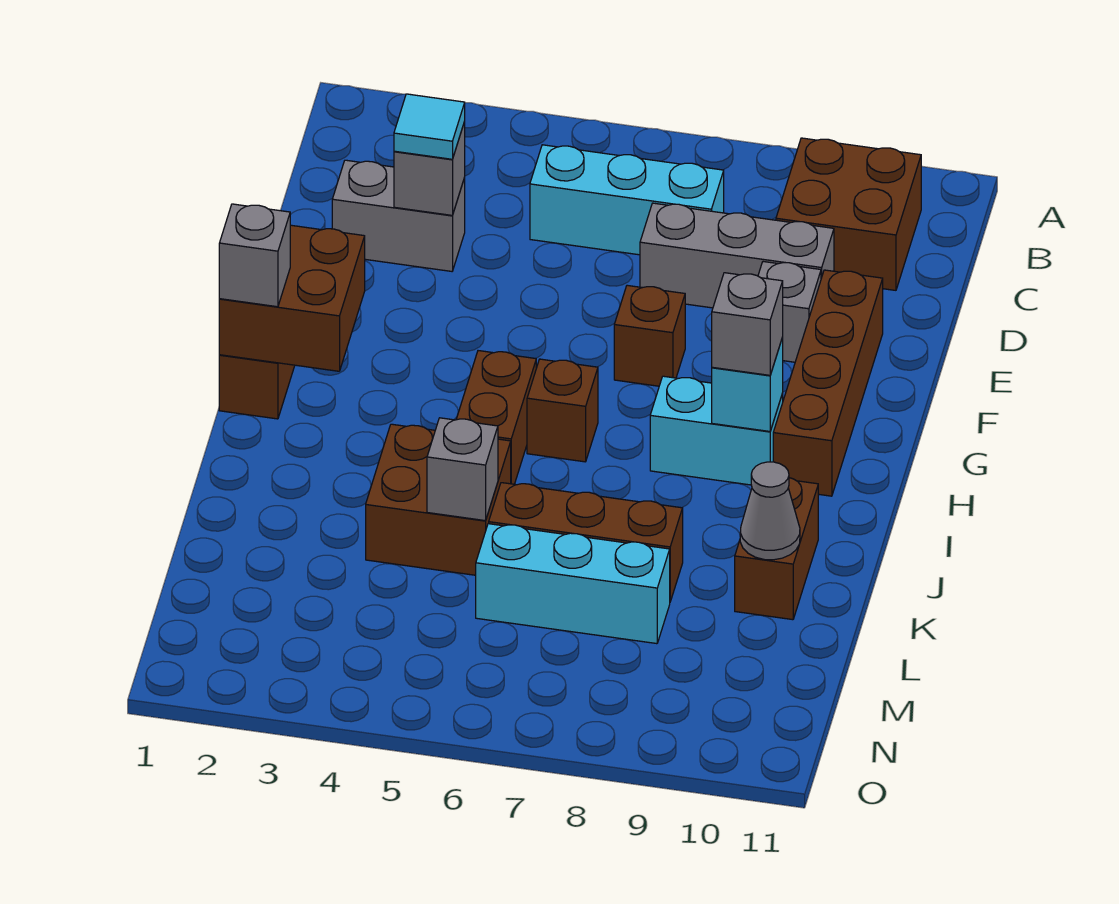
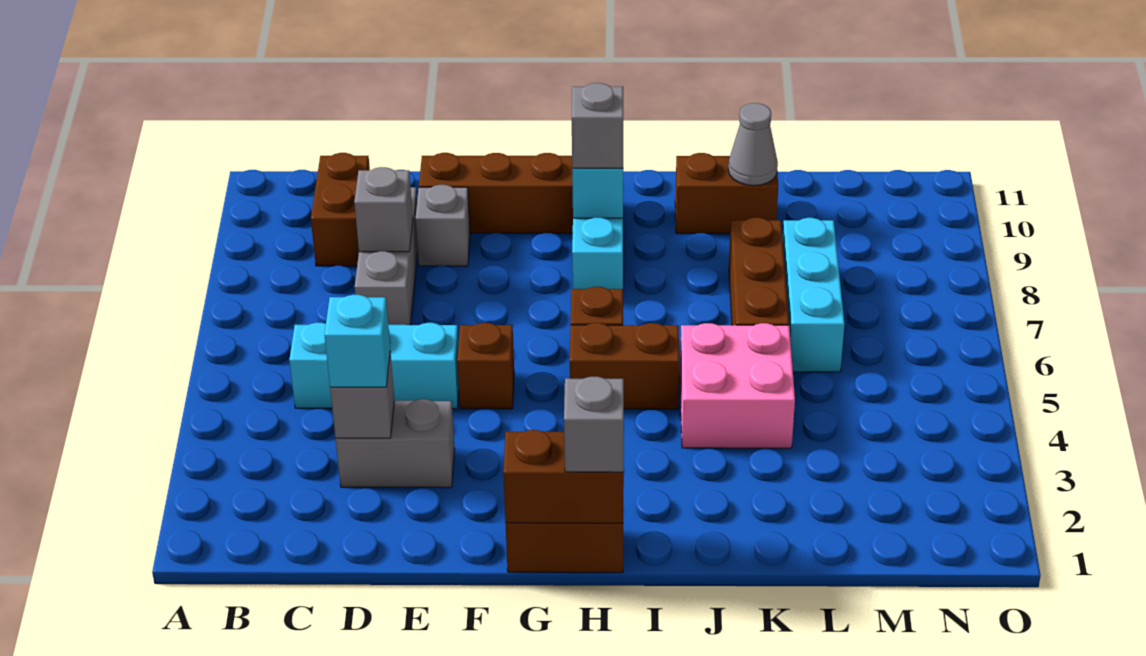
brown brick B9:C10 level 1 -> brown brick C9:C10 level 1
cyan brick C5:C7 level 1 -> cyan brick C5:E5 level 1
grey brick D2:D3 level 1 -> grey brick D3:E3 level 1
cyan tile D3 level 3 -> cyan brick D3 level 3
brown brick F7 level 1 -> brown brick F5 level 1
brown brick G1:H2 level 2 -> brown brick G1:H1 level 2
brown brick J4:K5 level 1 -> pink brick J4:K5 level 1
grey brick K5 level 2 -> grey brick D8 level 2

